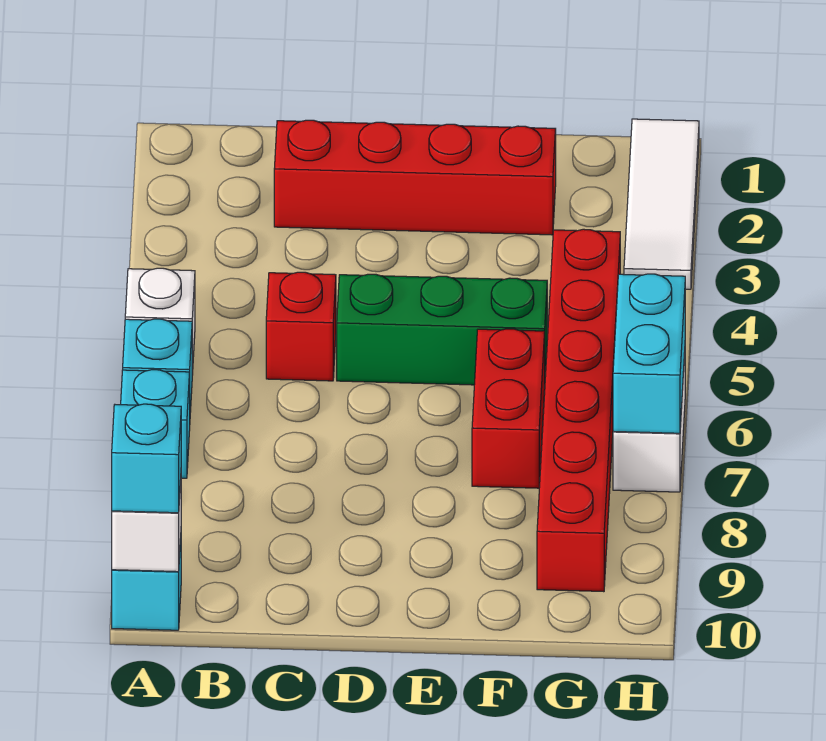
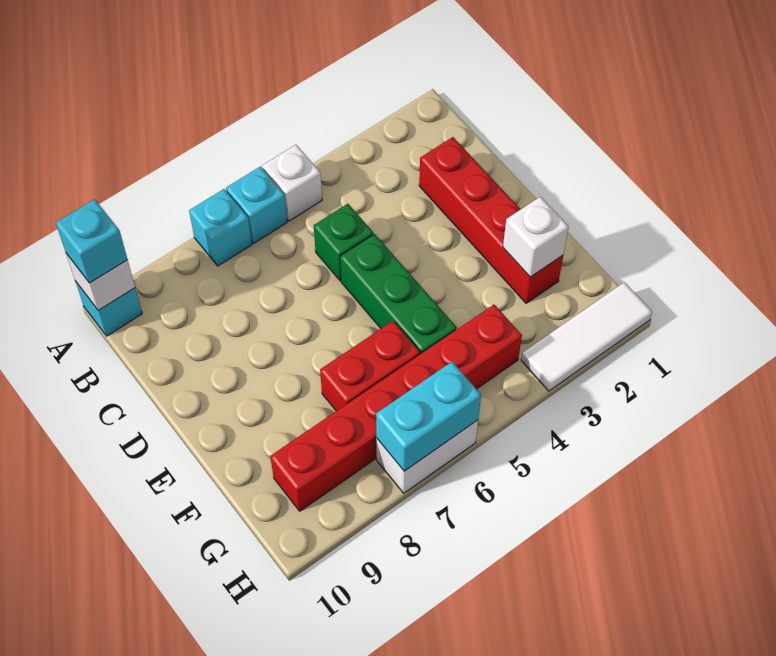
red brick C5 level 1 -> green brick C5 level 1
none -> white brick F2 level 2

